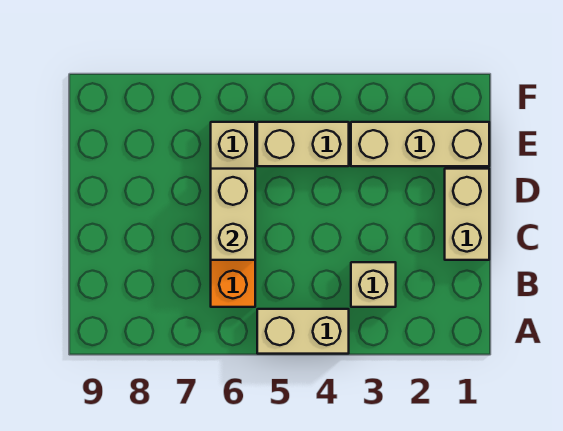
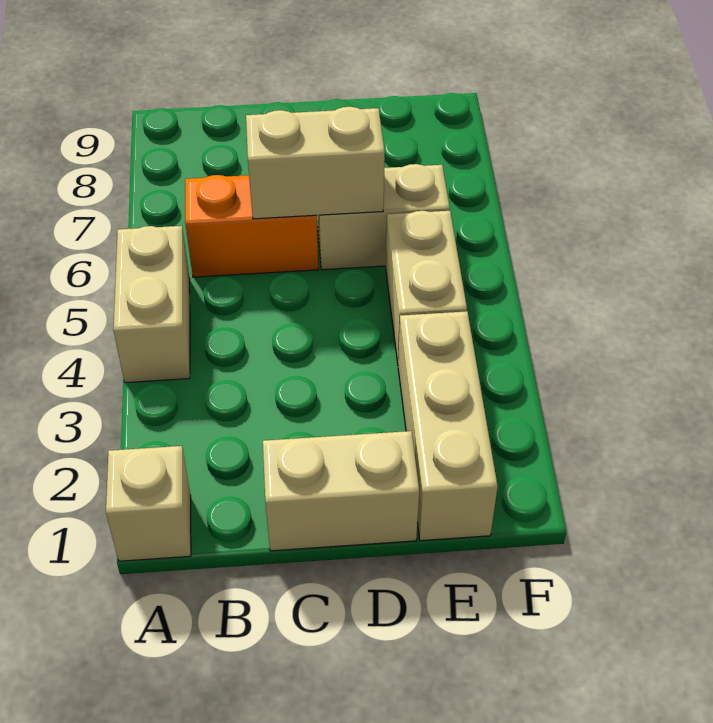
tan brick B3 level 1 -> tan brick A1 level 1

